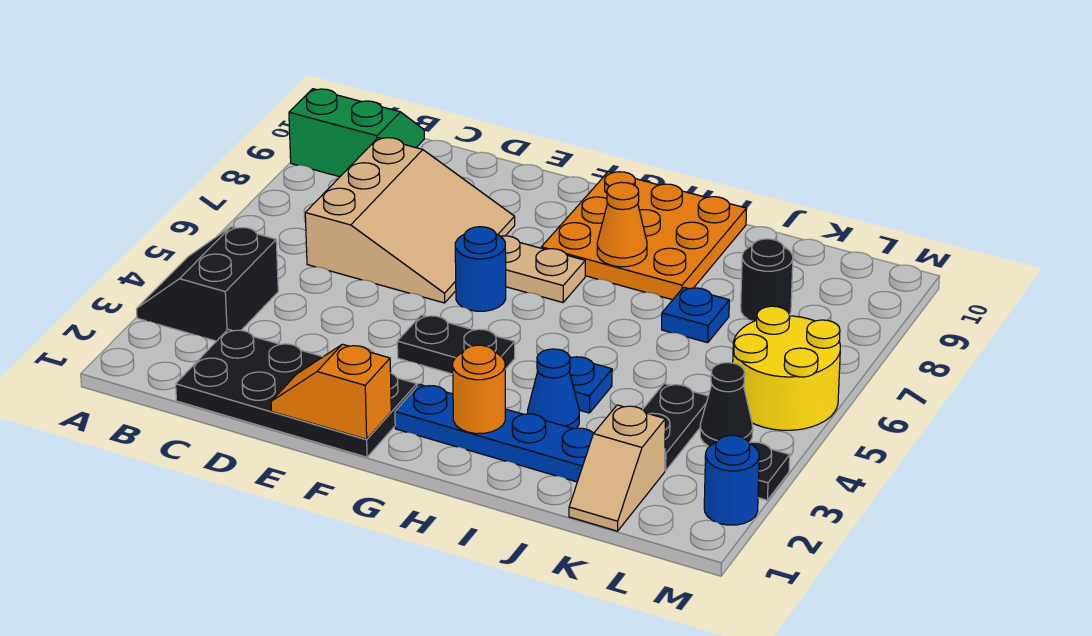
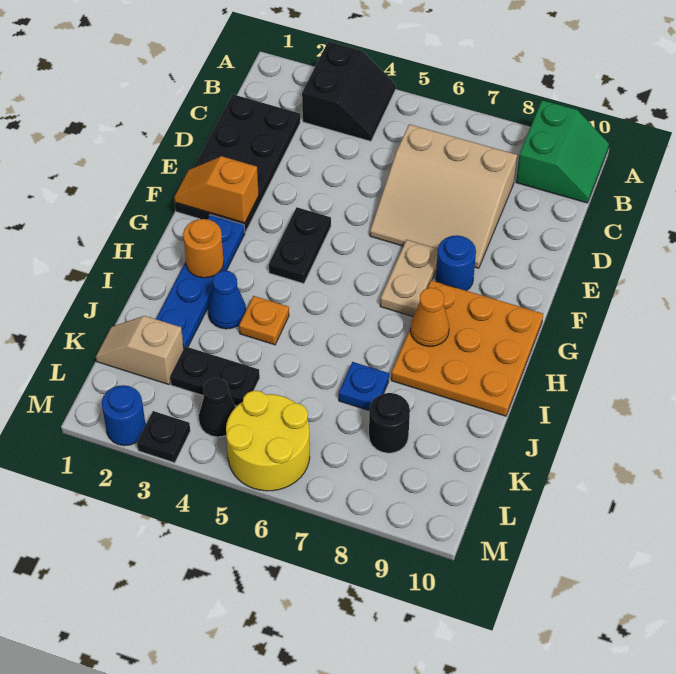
black slope A3:B4 level 1 top B -> black slope A3:B4 level 1 top 3
orange slope E1:F1 level 2 top F -> orange slope F1:F2 level 2 top 2
blue round brick F6 level 1 -> blue round brick F8 level 1
blue plate I4 level 1 -> orange plate I4 level 1

